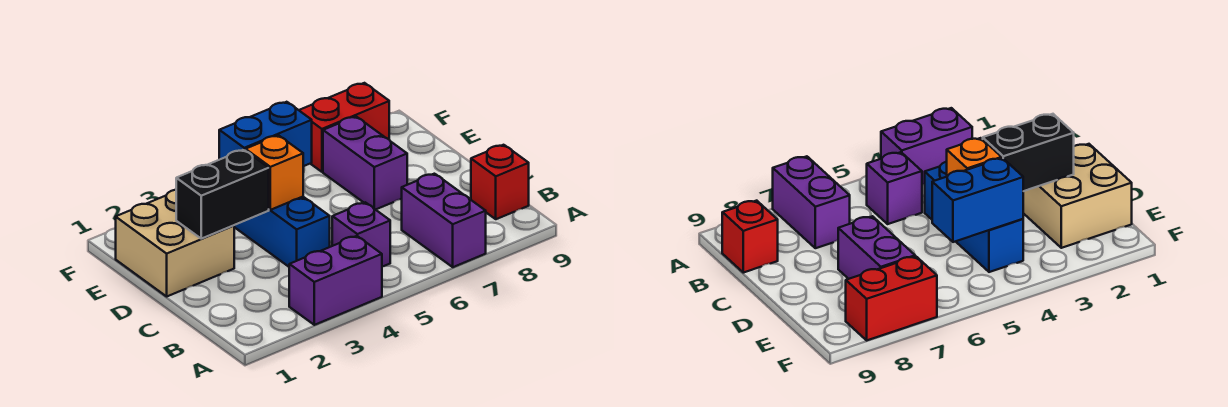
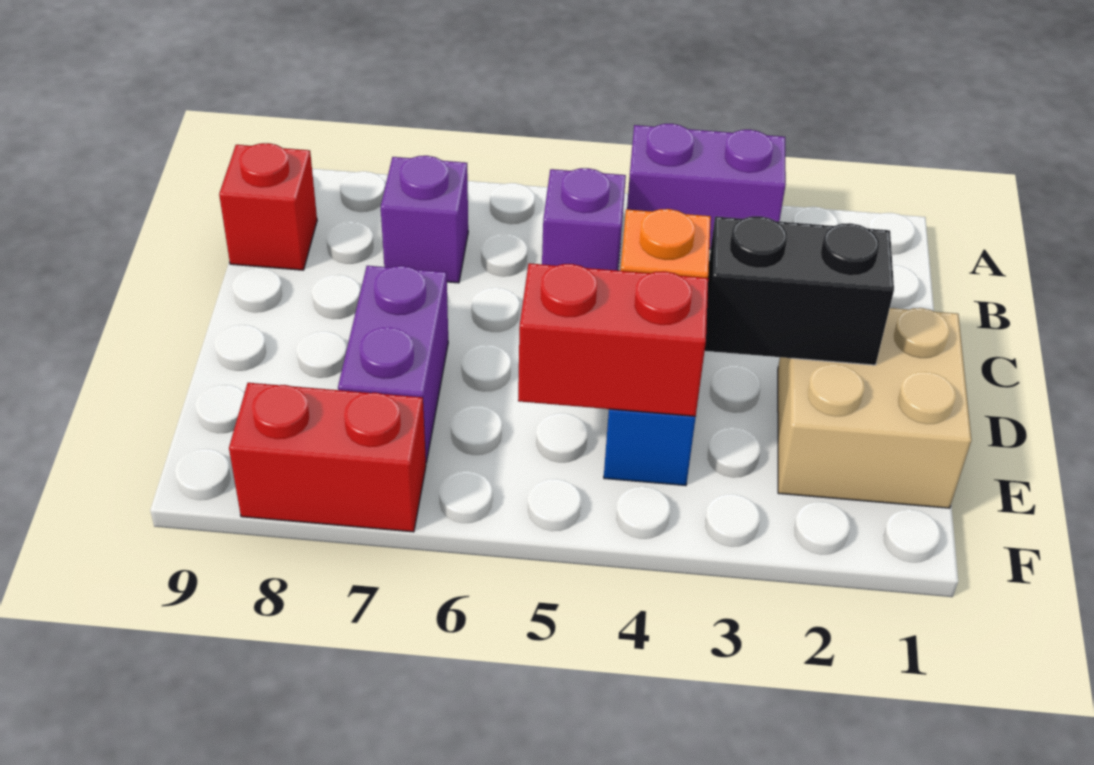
purple brick A7:B7 level 1 -> purple brick B7 level 1
blue brick E4:E5 level 2 -> red brick E4:E5 level 2

